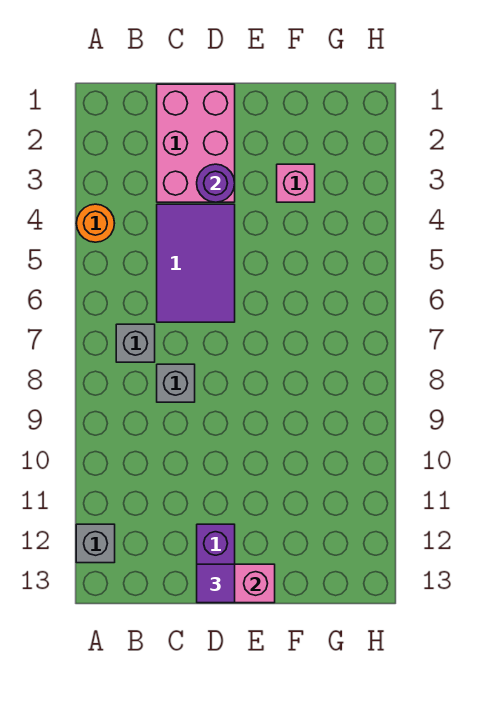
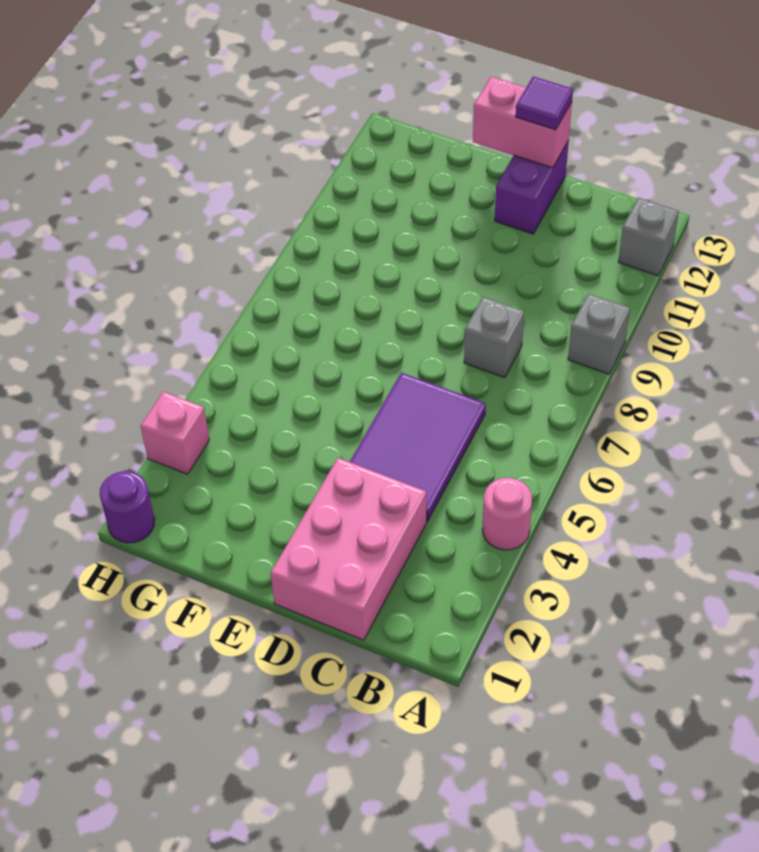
orange round brick A4 level 1 -> pink round brick A4 level 1
grey brick B7 level 1 -> grey brick A9 level 1
purple round brick D3 level 2 -> purple round brick H1 level 1
pink brick F3 level 1 -> pink brick H3 level 1

